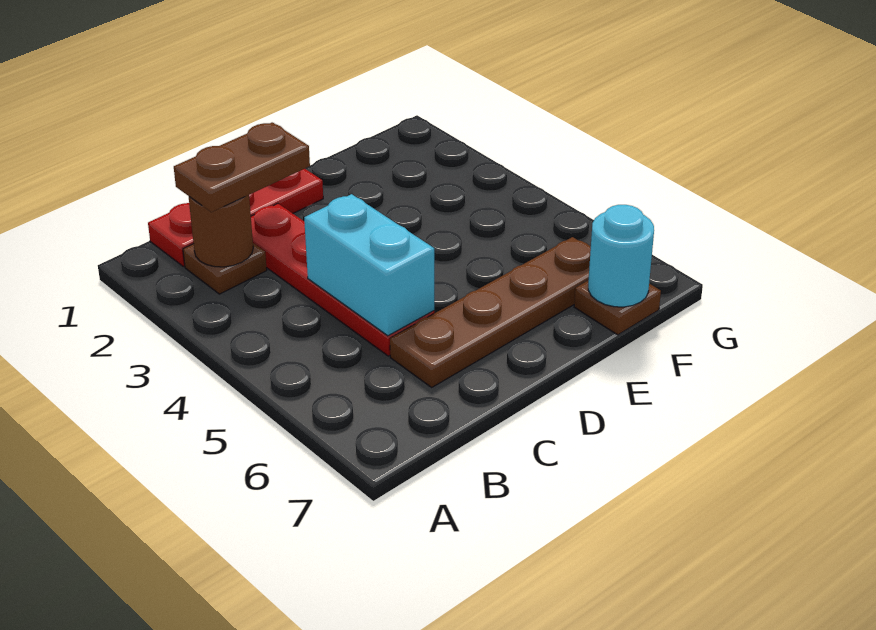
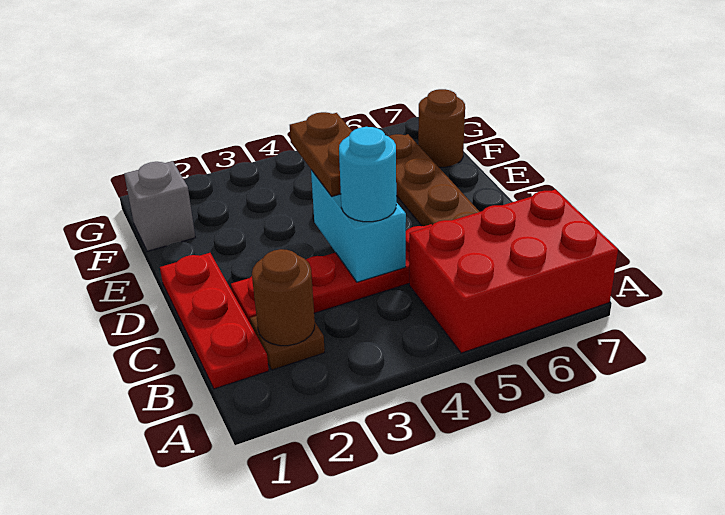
none -> red brick A5:B7 level 1
brown plate B2:C2 level 3 -> brown plate D4:E4 level 3
cyan brick C4:C5 level 2 -> cyan brick C4:D4 level 2
none -> grey brick F1 level 1
brown plate F7 level 1 -> brown round brick F7 level 1
cyan round brick F7 level 2 -> cyan round brick C4 level 3

